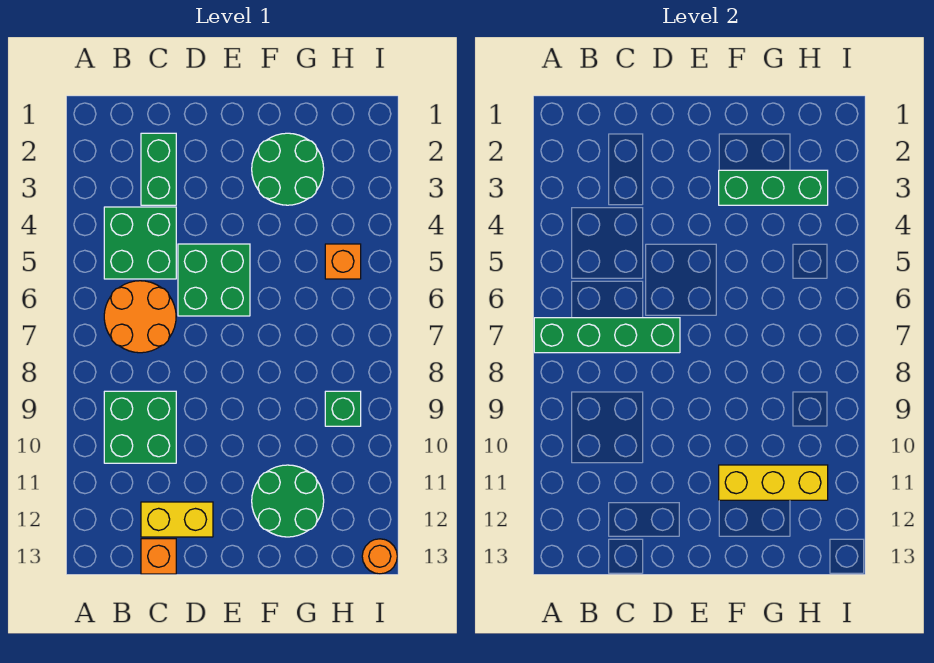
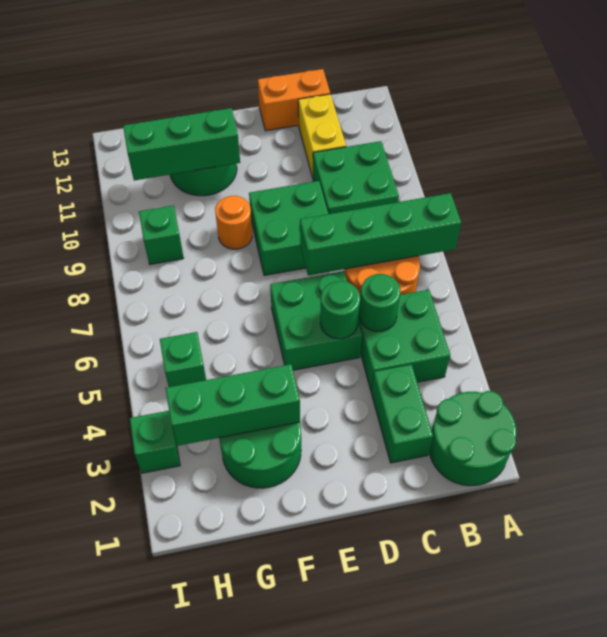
none -> green round brick A1:B2 level 1
none -> green round brick C5 level 2
yellow brick C12:D12 level 1 -> yellow brick C11:C12 level 1
orange brick C13 level 1 -> orange brick C13:D13 level 1
none -> green round brick D5 level 2
none -> green brick D8:E9 level 1
yellow brick F11:H11 level 2 -> green brick F11:H11 level 2
orange brick H5 level 1 -> green brick H5 level 1
none -> green brick I3 level 1
orange round brick I13 level 1 -> orange round brick F9 level 1

